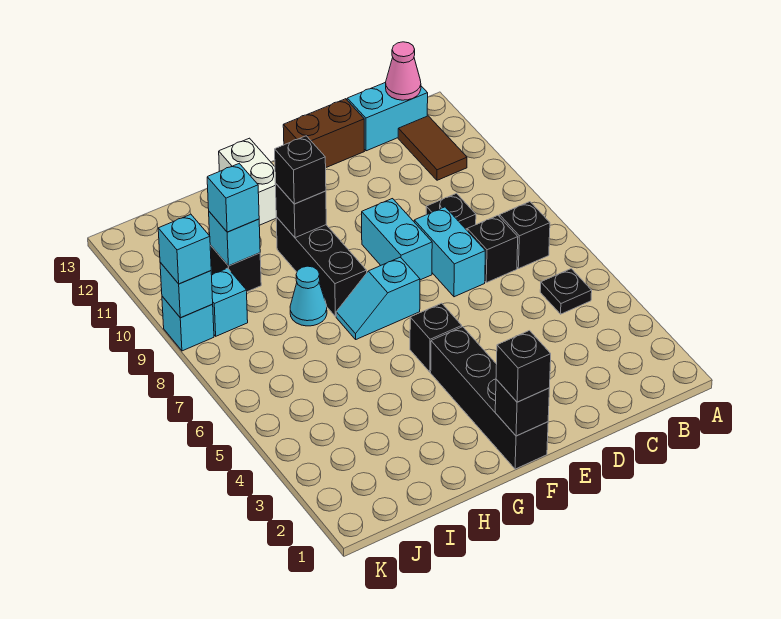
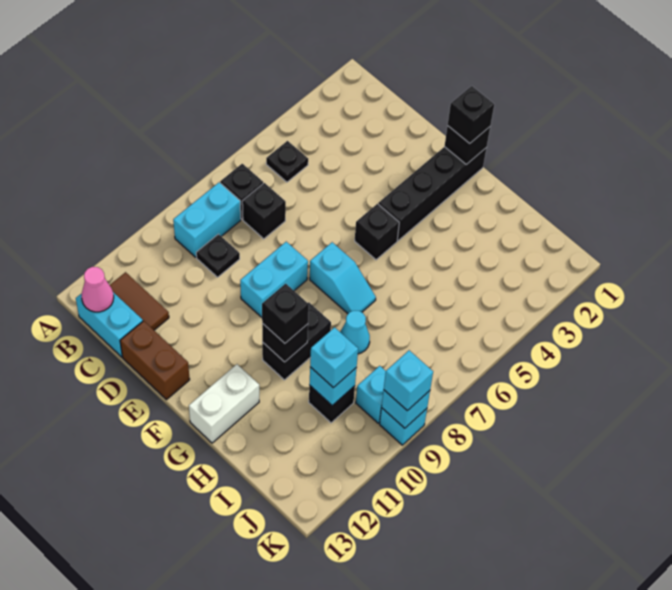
brown tile B11:B12 level 1 -> brown tile B12:C12 level 1
cyan brick D7:D8 level 1 -> cyan brick B8:B9 level 1
black brick G8:G10 level 1 -> black brick G9:G10 level 1

